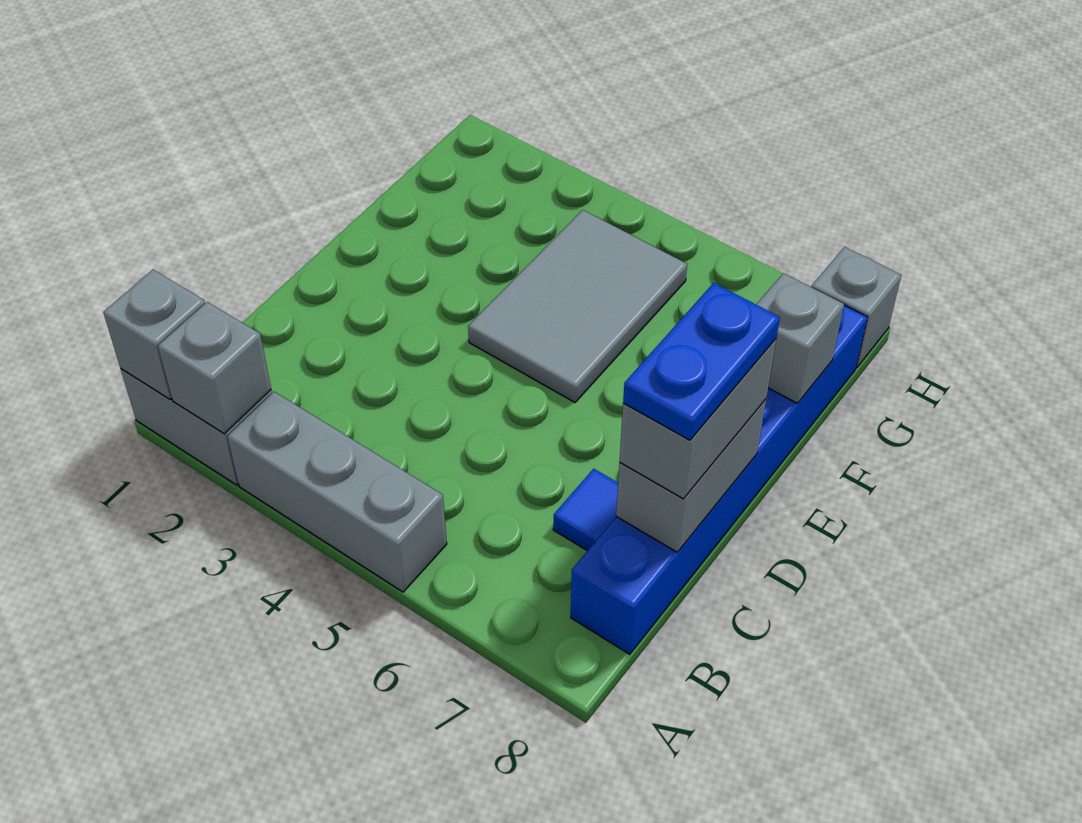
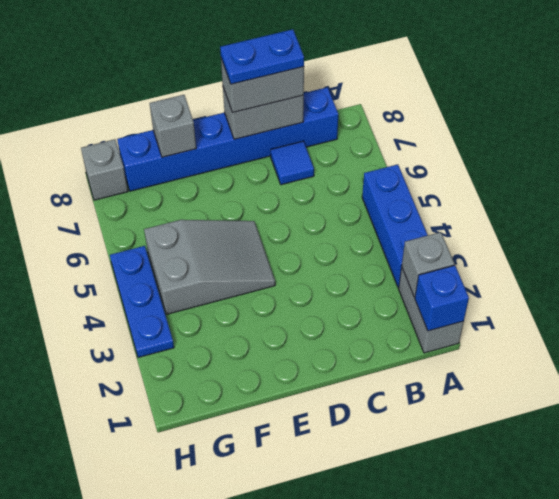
grey brick A1 level 2 -> blue brick A1 level 2
grey brick A3:A5 level 1 -> blue brick A3:A5 level 1
grey tile E4:G5 level 1 -> grey slope E4:G5 level 1 top G
none -> blue plate H3:H5 level 1

